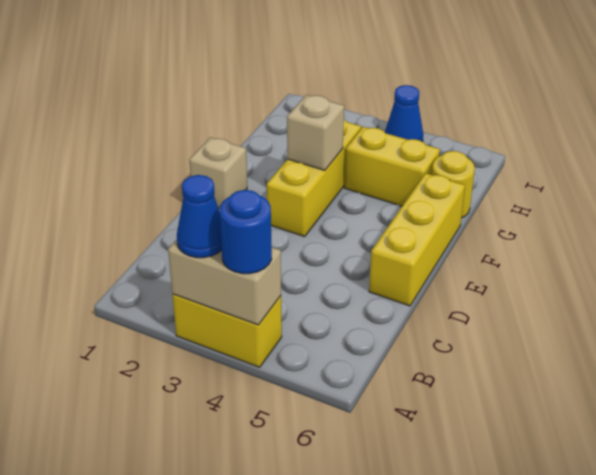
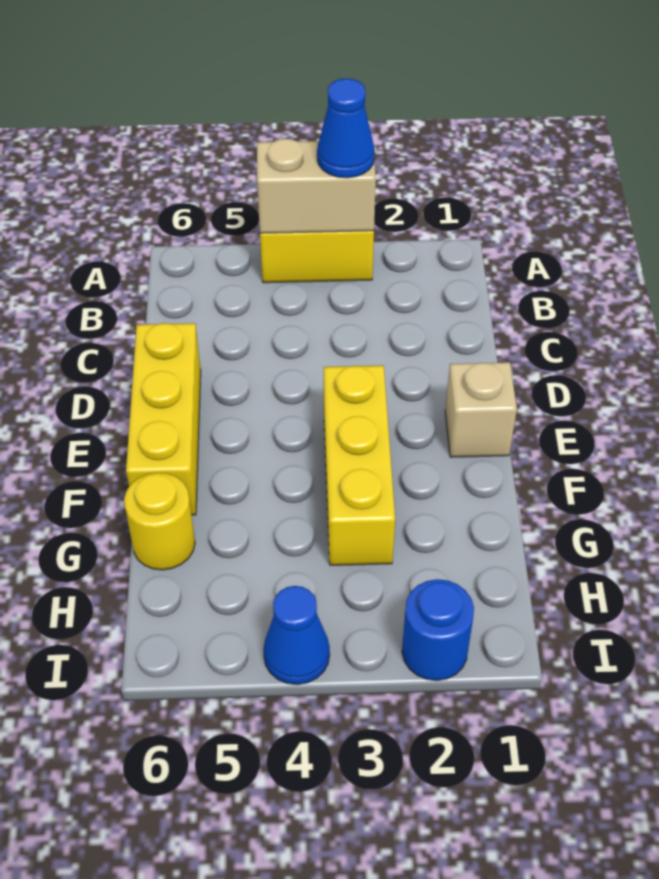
blue round brick A4 level 3 -> blue round brick I2 level 1
tan brick F3 level 2 -> none
yellow brick G4:G5 level 1 -> none

